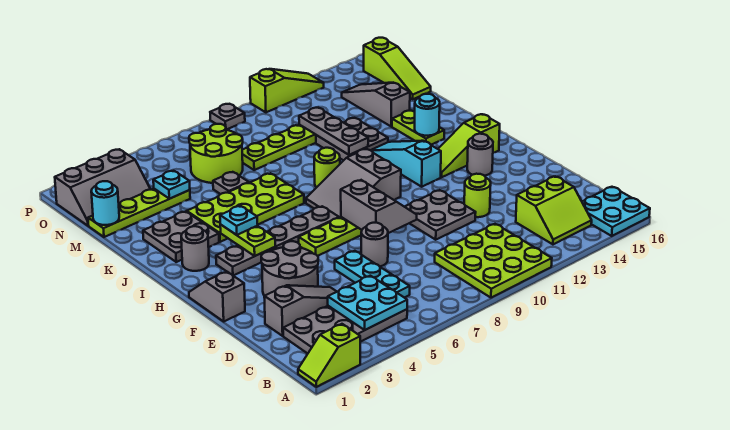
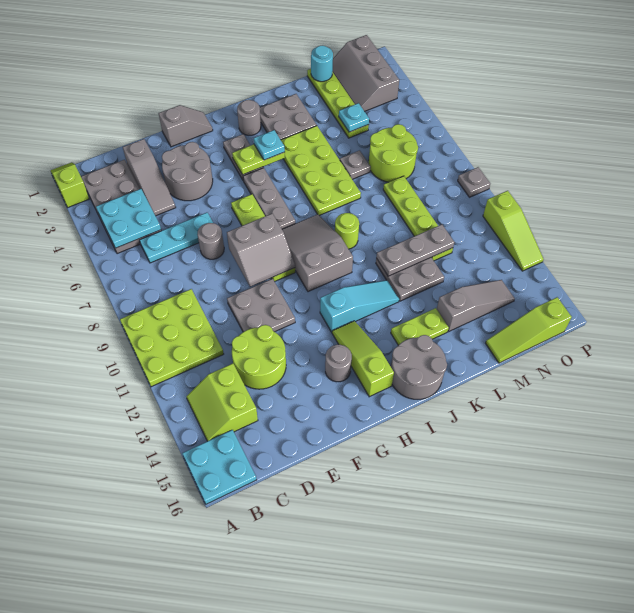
lime round brick E12 level 1 -> lime round brick D12:E13 level 1
none -> grey round brick I15:J16 level 1
cyan round brick J14 level 2 -> none

